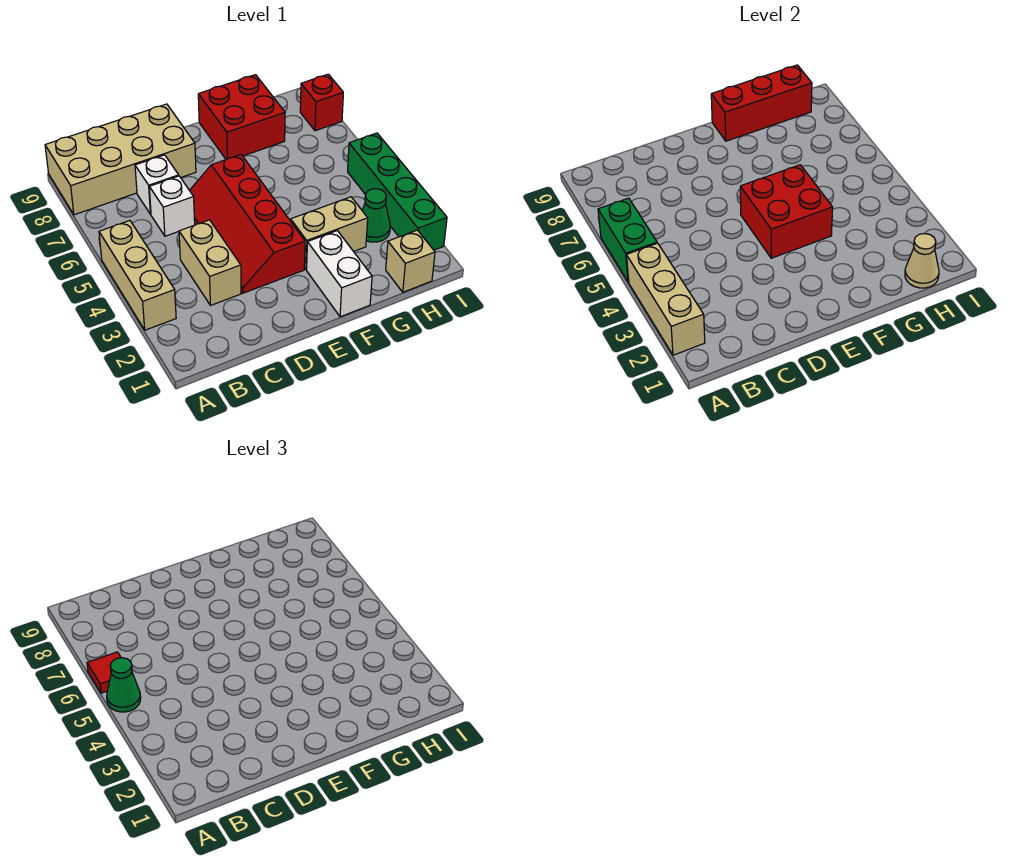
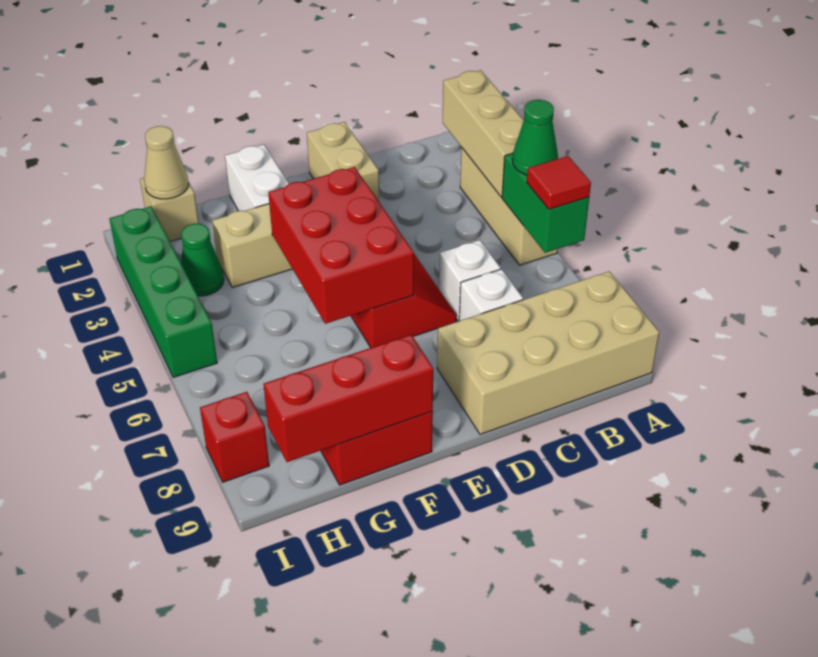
tan brick C3:C4 level 1 -> tan brick D1:D2 level 1
red brick E4:F5 level 2 -> red brick E4:F6 level 2

